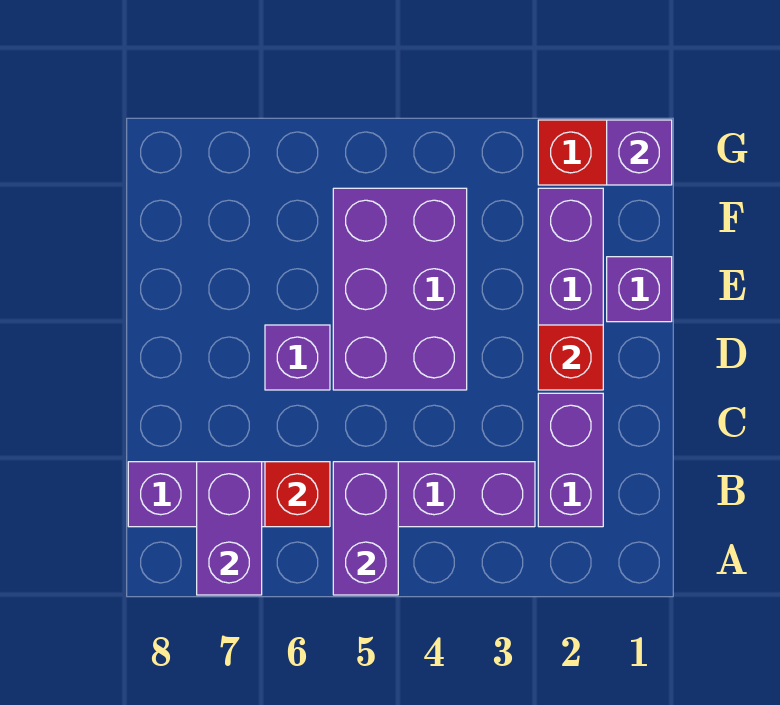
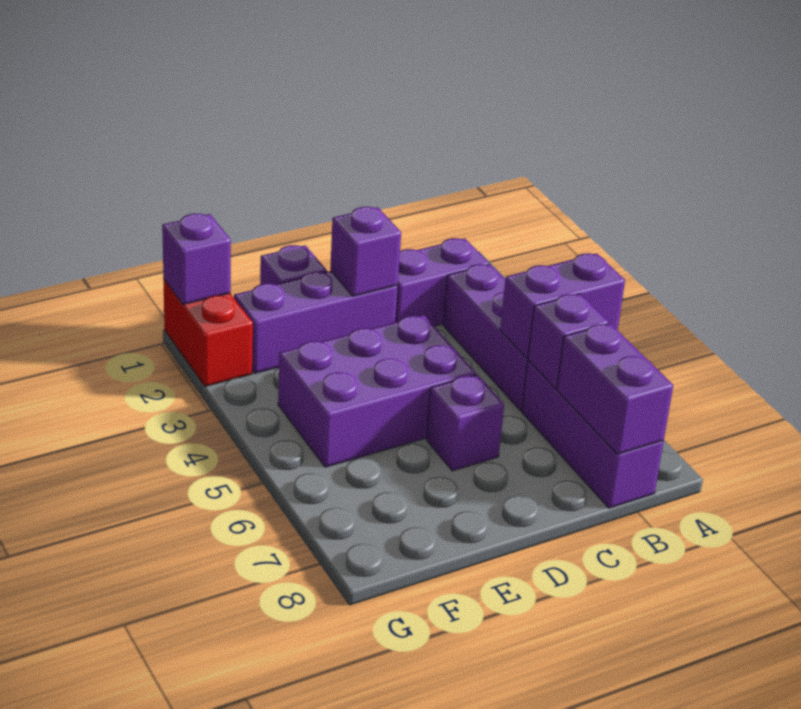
purple brick A7:B7 level 2 -> purple brick B7:B8 level 2
red brick B6 level 2 -> purple brick B6 level 2
red brick D2 level 2 -> purple brick D2 level 2

